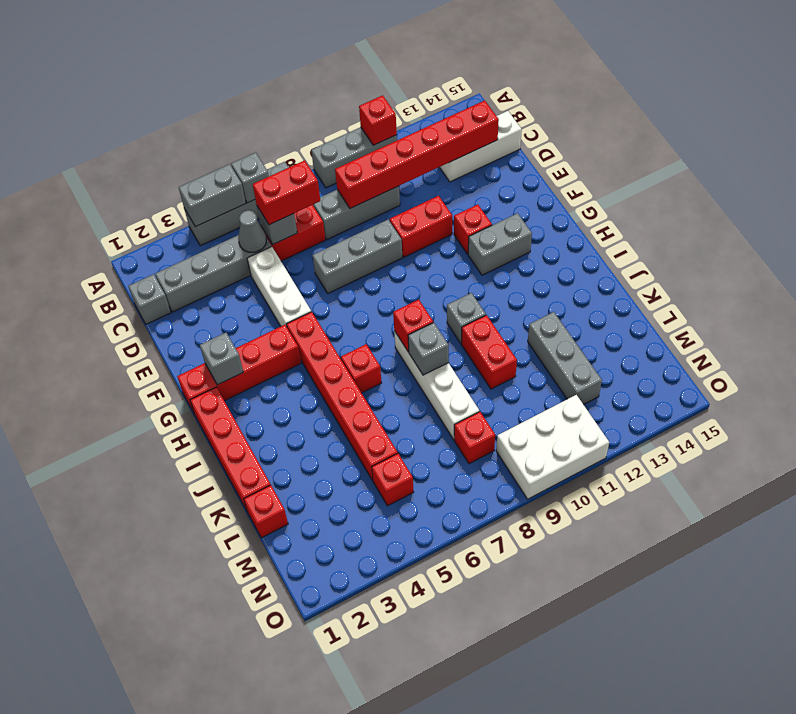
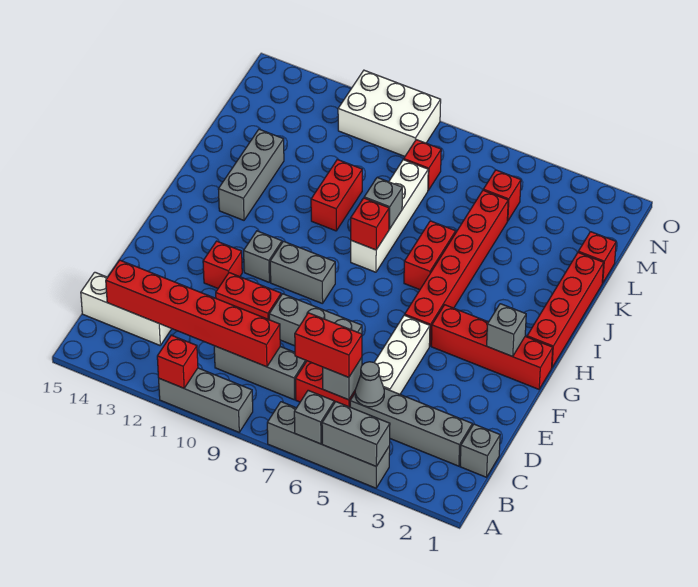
grey brick G12:G13 level 1 -> grey brick G9:G10 level 1
red brick I6 level 1 -> red brick I6:J6 level 1
grey brick I10 level 1 -> grey brick G11 level 1
grey brick K12:M12 level 1 -> grey brick I13:K13 level 1

